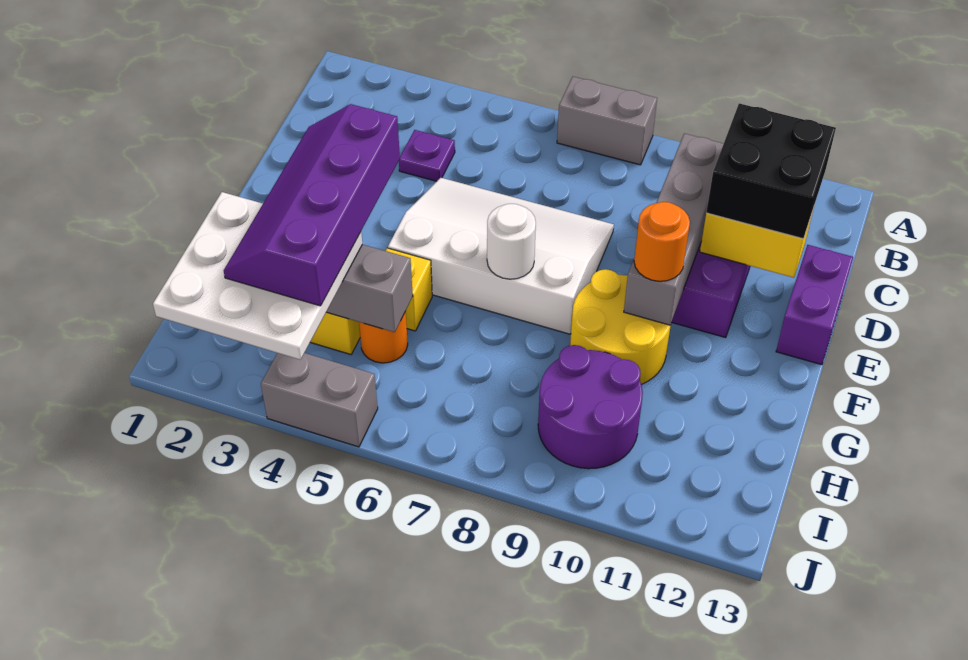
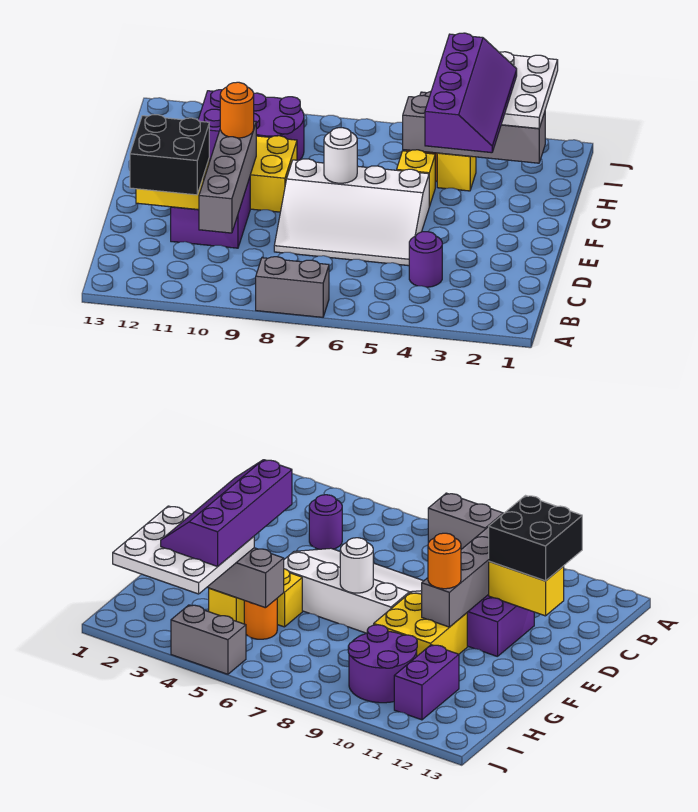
purple plate C4 level 1 -> purple round brick C4 level 1
purple brick D13:E13 level 1 -> purple brick H11:I11 level 1
yellow round brick F9:G10 level 1 -> yellow brick F9:G10 level 1

